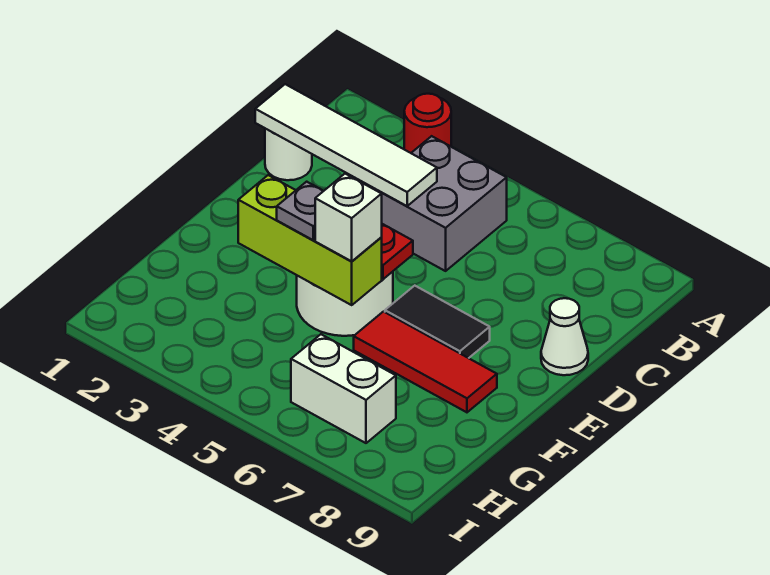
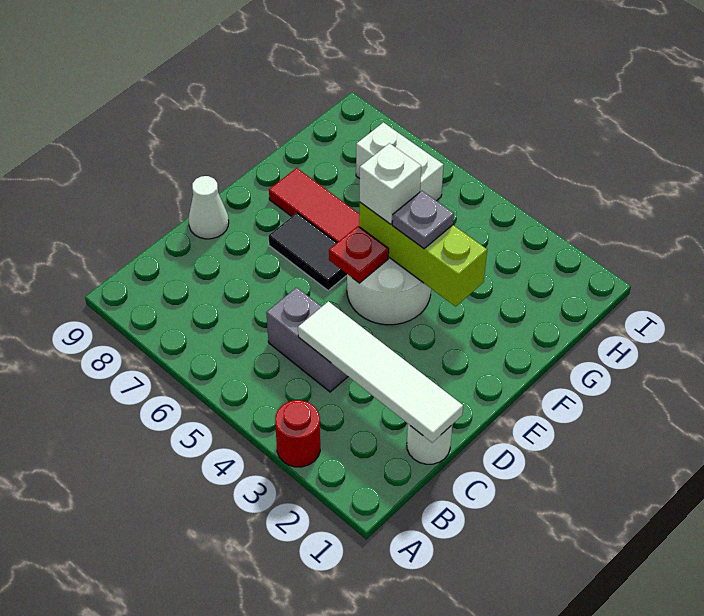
grey brick B4:C5 level 1 -> grey brick C4:C5 level 1

